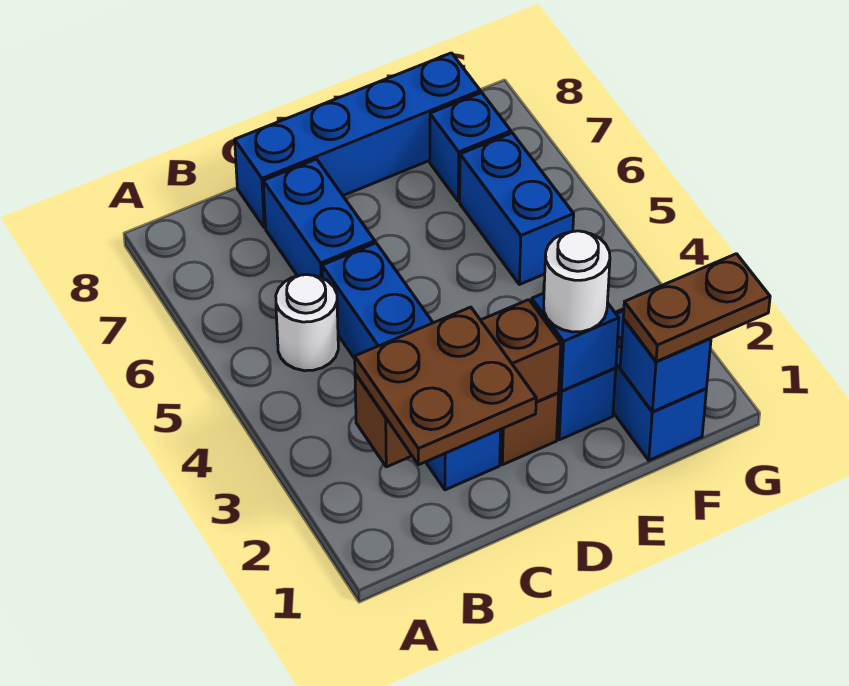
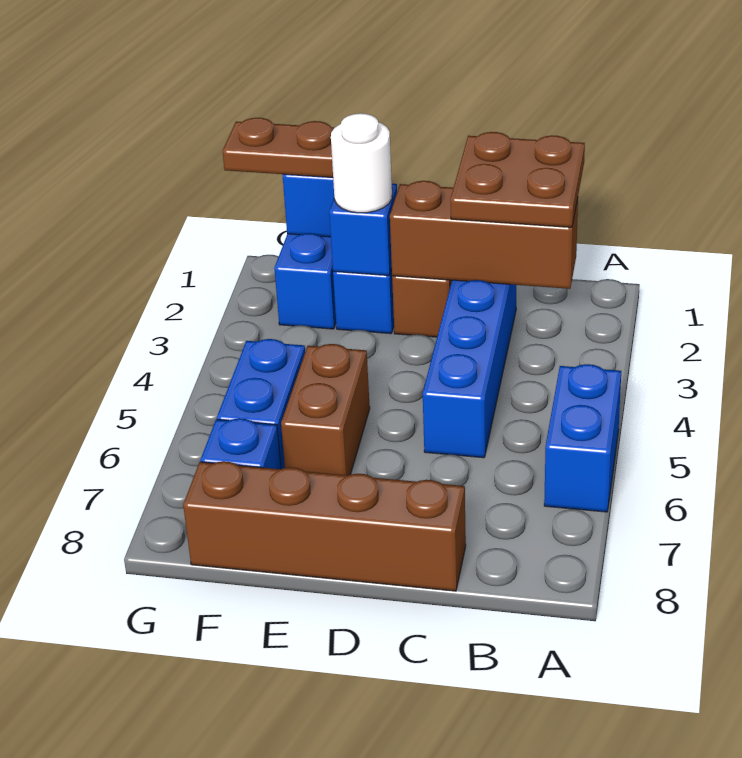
white round brick B5 level 1 -> none
blue brick C6:C7 level 1 -> blue brick A5:A6 level 1
blue brick C8:F8 level 1 -> brown brick C8:F8 level 1
none -> brown brick E5:E6 level 1

